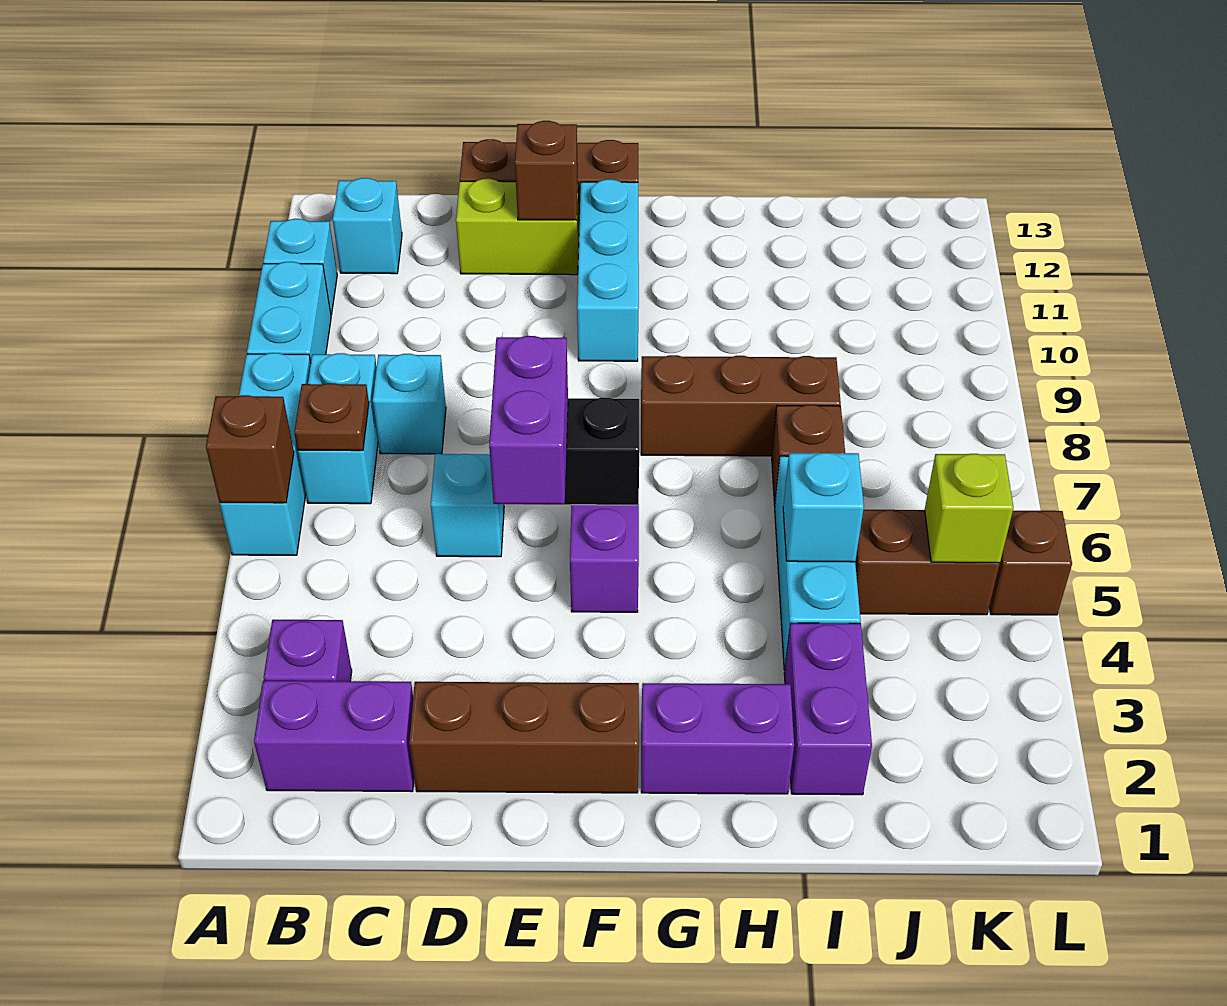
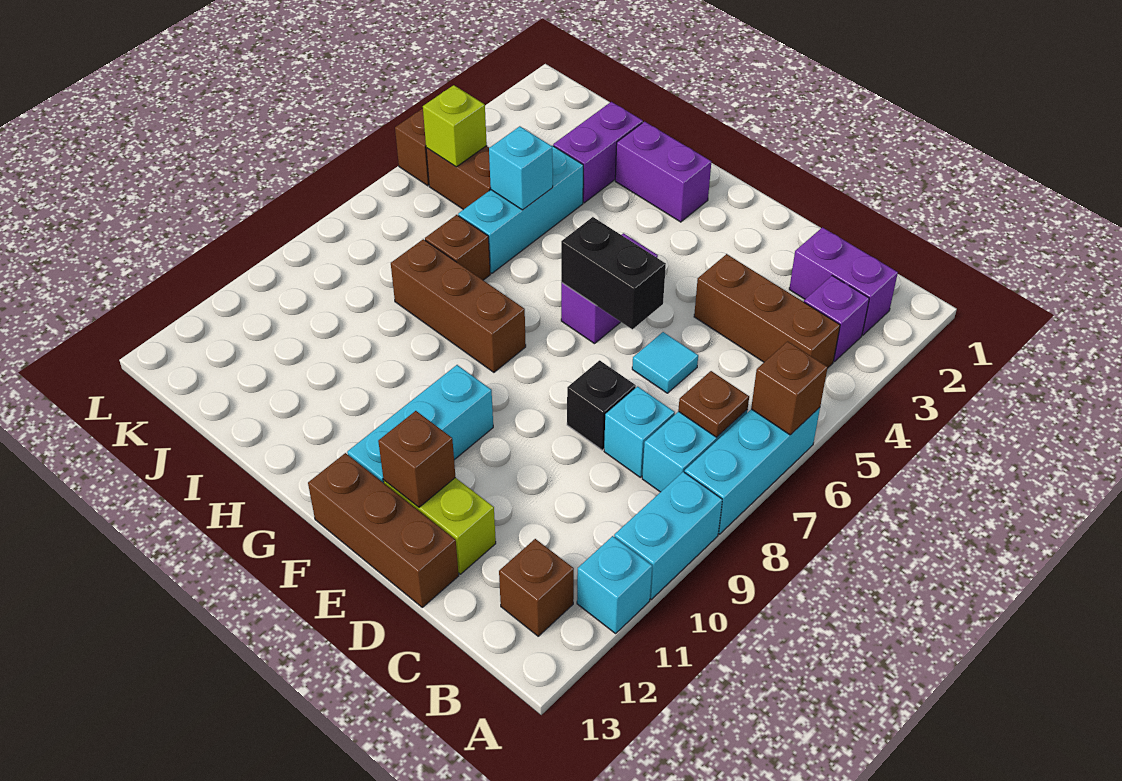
cyan brick B12 level 1 -> brown brick B12 level 1
brown brick D2:F2 level 1 -> brown brick B4:D4 level 1
cyan brick D6 level 1 -> cyan tile D6 level 1
none -> black brick D8 level 1
purple brick E5:E6 level 3 -> none

